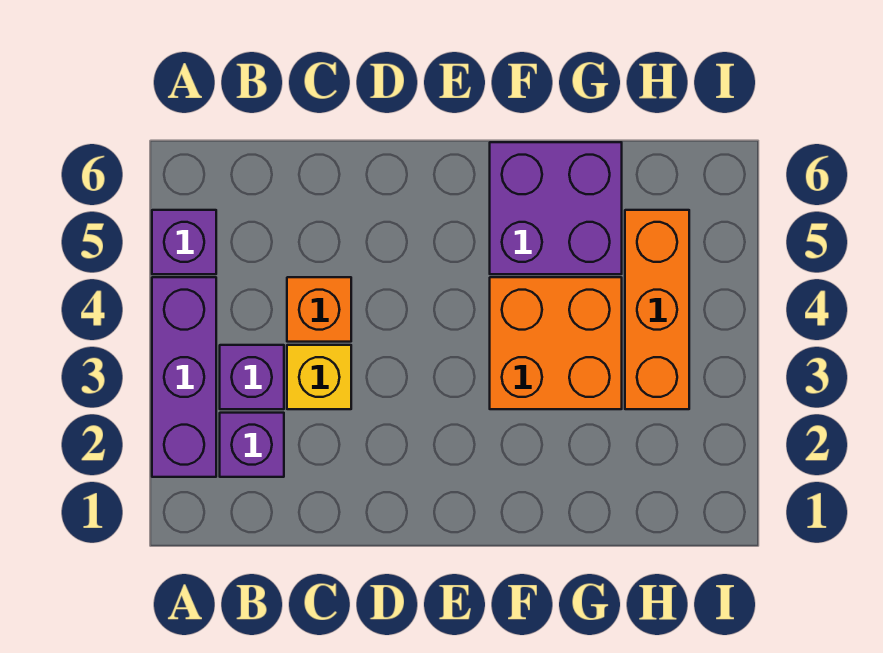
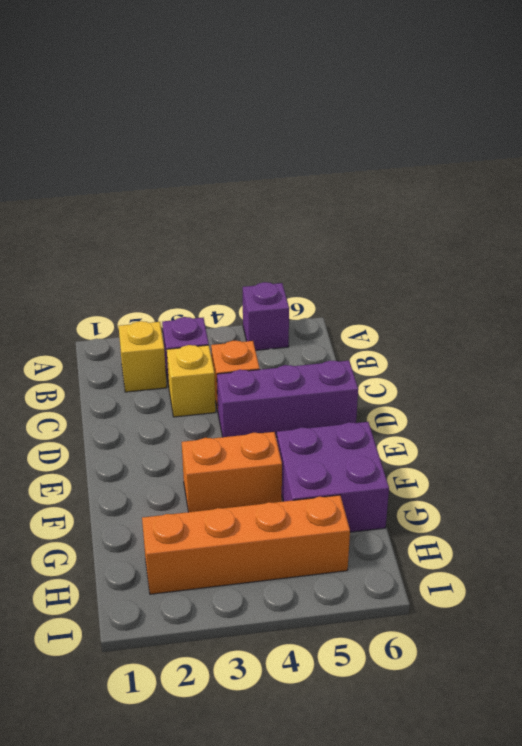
purple brick A2:A4 level 1 -> purple brick D4:D6 level 1
purple brick B2 level 1 -> yellow brick B2 level 1
orange brick F3:G4 level 1 -> orange brick F3:F4 level 1
orange brick H3:H5 level 1 -> orange brick H2:H5 level 1

